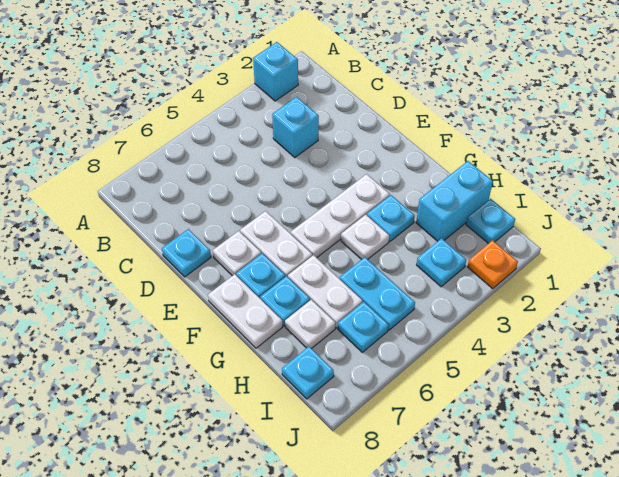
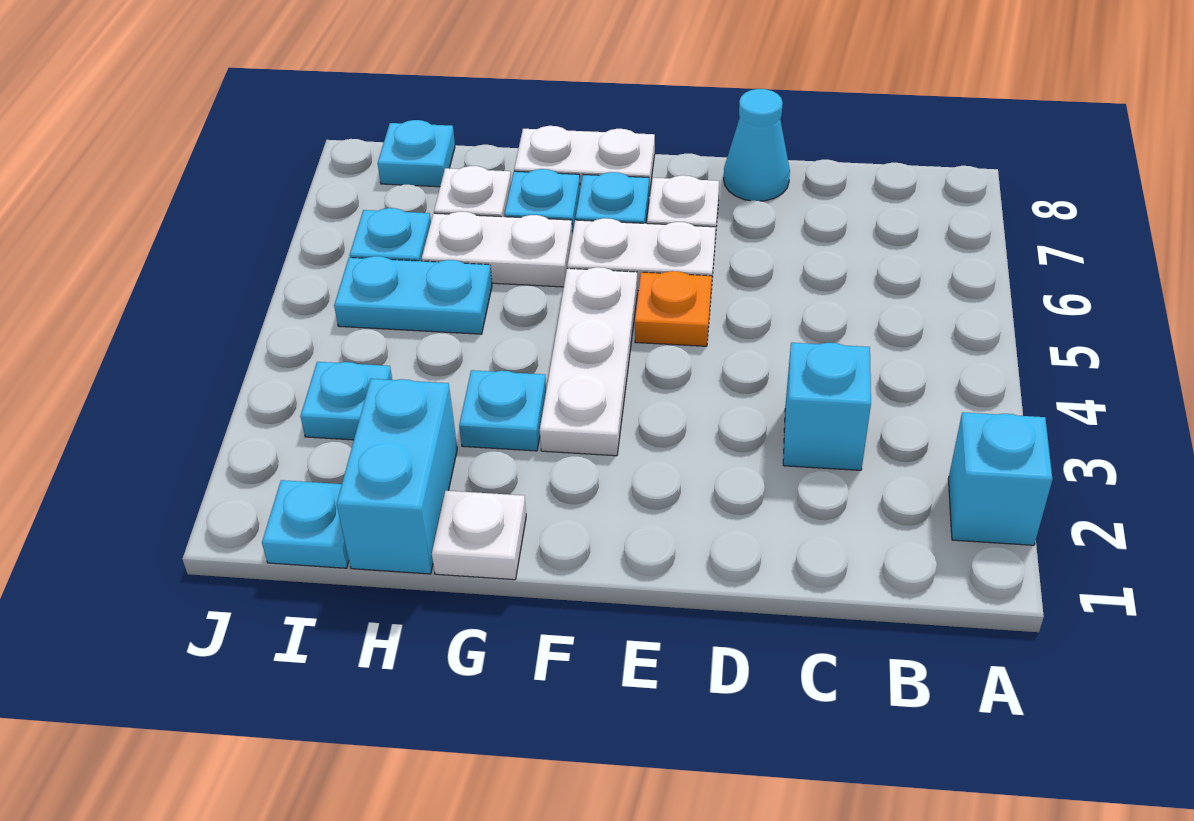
cyan plate D8 level 1 -> cyan cone D8 level 1
white plate G4 level 1 -> white plate G1 level 1
orange plate J2 level 1 -> orange plate E5 level 1

